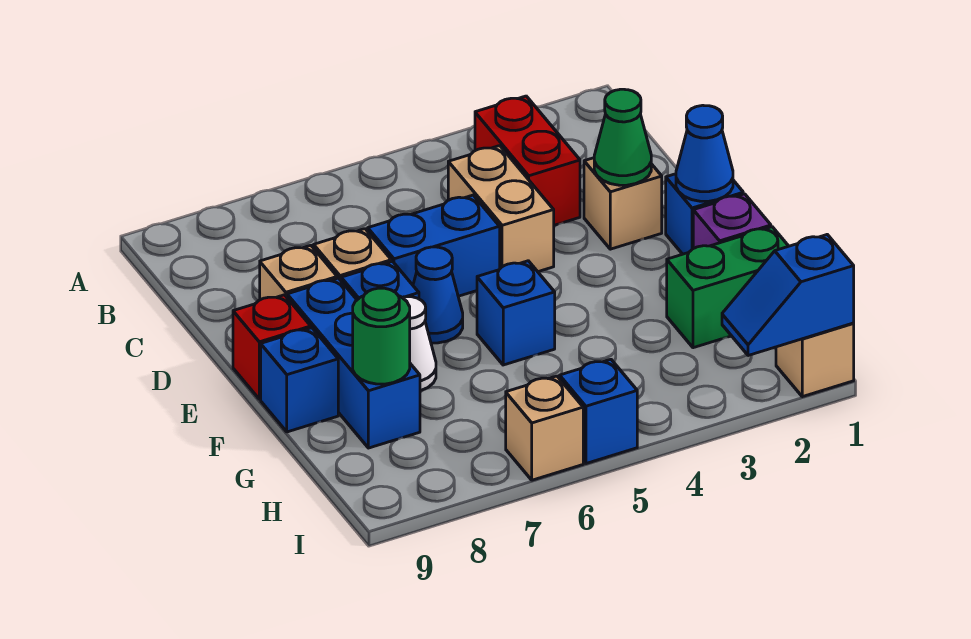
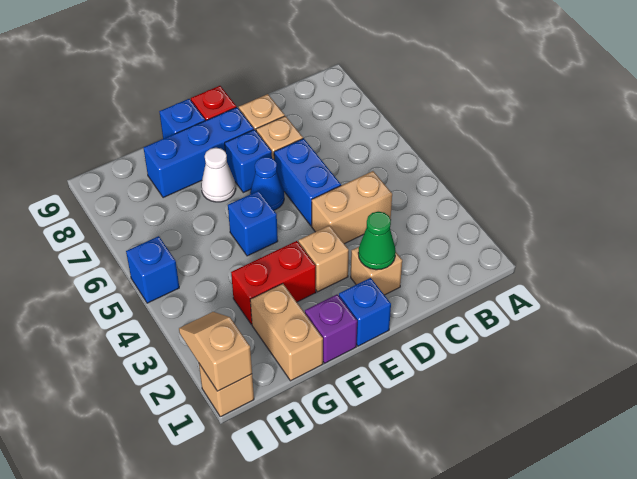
red brick B3:C3 level 1 -> red brick F3:G3 level 1
blue cone E1 level 2 -> none
green brick G1:G2 level 1 -> tan brick G1:G2 level 1
green round brick G8 level 2 -> none
blue slope I1:I2 level 2 top 1 -> tan slope I1:I2 level 2 top 1
tan brick I6 level 1 -> tan brick E3 level 1

